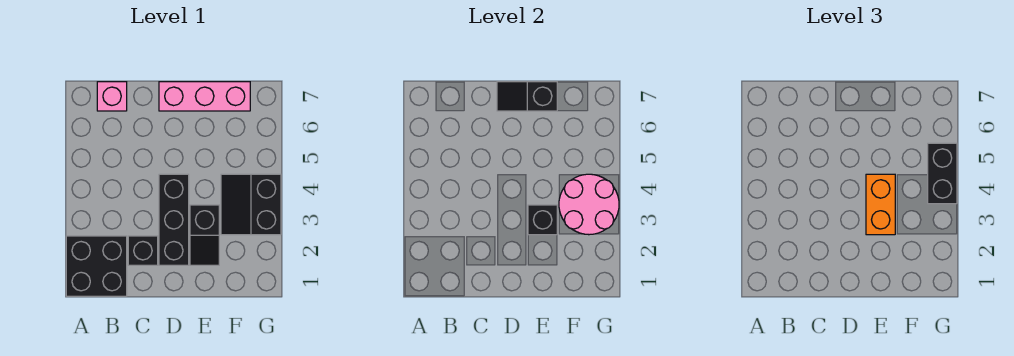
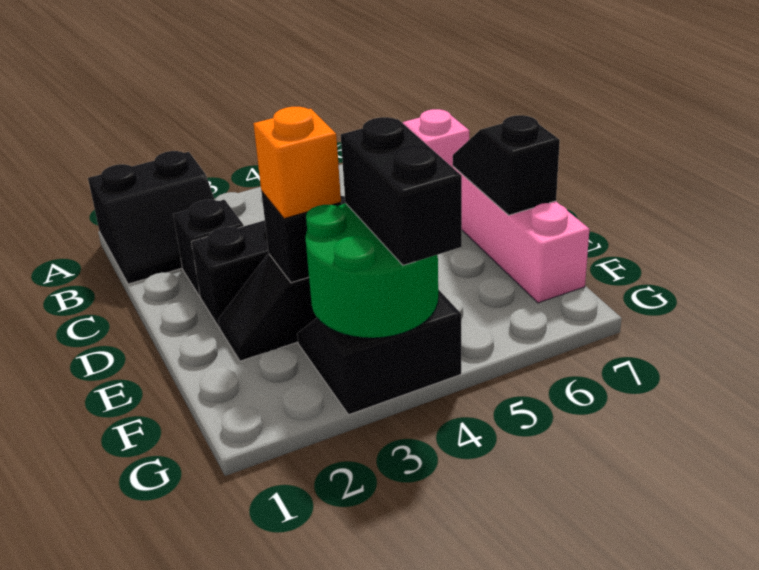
black brick A1:B2 level 1 -> black slope A1:B2 level 1 top A
orange brick E3:E4 level 3 -> orange brick E3 level 3
pink round brick F3:G4 level 2 -> green round brick F3:G4 level 2
black brick G4:G5 level 3 -> black brick F4:G4 level 3

